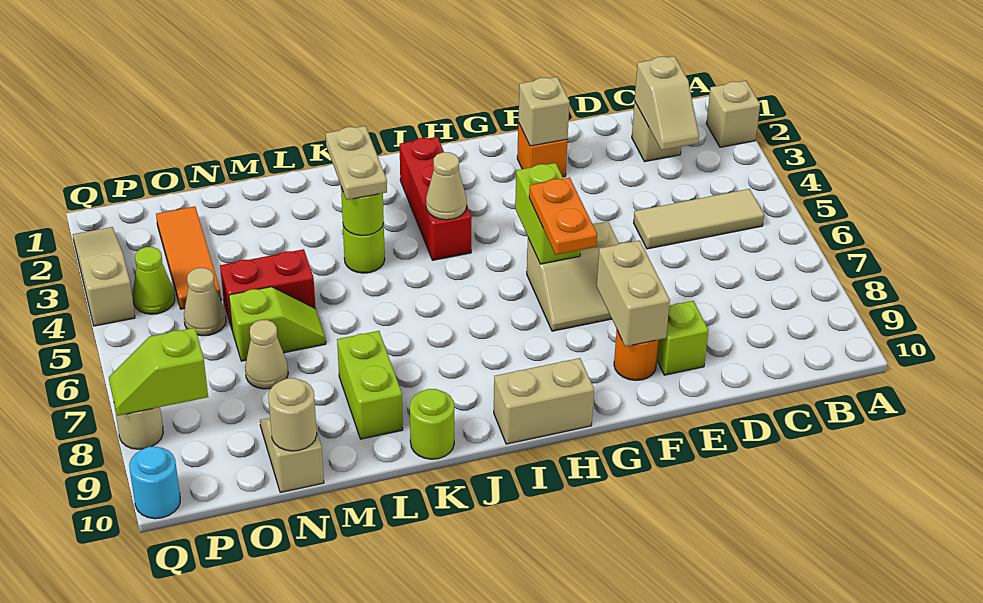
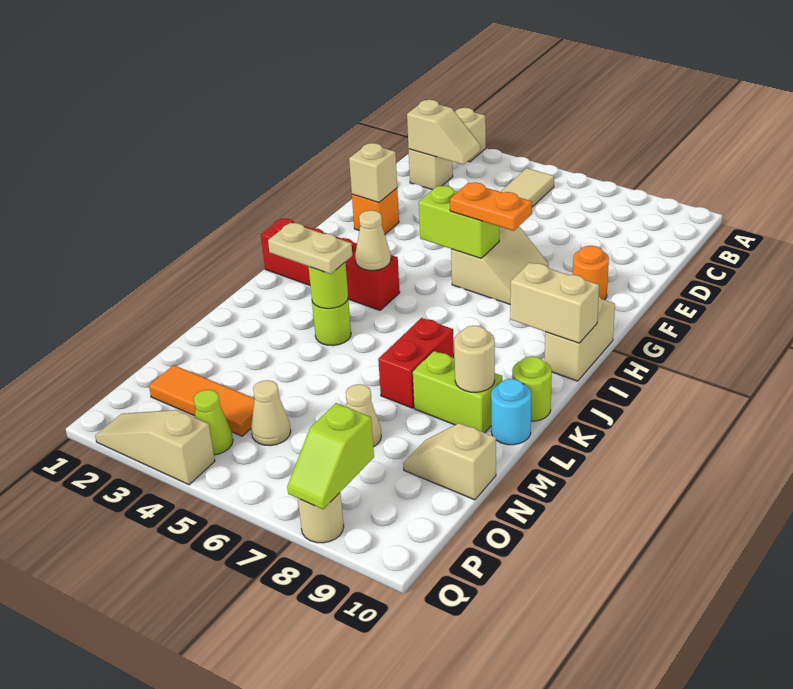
lime brick E9 level 1 -> none
tan brick F8:F9 level 2 -> tan brick I9:I10 level 2
red brick I2:I4 level 1 -> red brick I1:I4 level 1
red brick M5:N5 level 1 -> red brick K7:L7 level 1
lime slope M6:N6 level 1 top N -> none
tan round brick N10 level 2 -> tan round brick L9 level 2
cyan round brick Q10 level 1 -> cyan round brick L10 level 1

